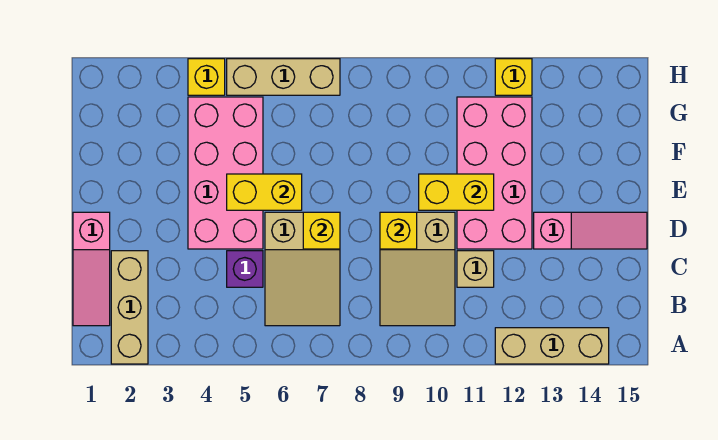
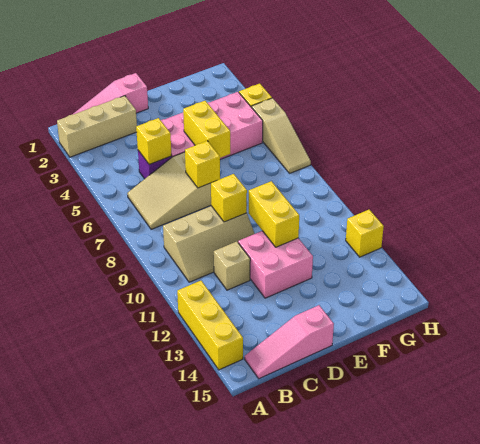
tan brick A12:A14 level 1 -> yellow brick A12:A14 level 1
tan slope B9:D10 level 1 top D -> tan slope B9:D10 level 1 top 9
none -> yellow brick C5 level 2
pink brick D11:G12 level 1 -> pink brick D11:E12 level 1
pink slope D13:D15 level 1 top 13 -> pink slope B15:D15 level 1 top D
tan brick H5:H7 level 1 -> tan slope H5:H7 level 1 top 5

